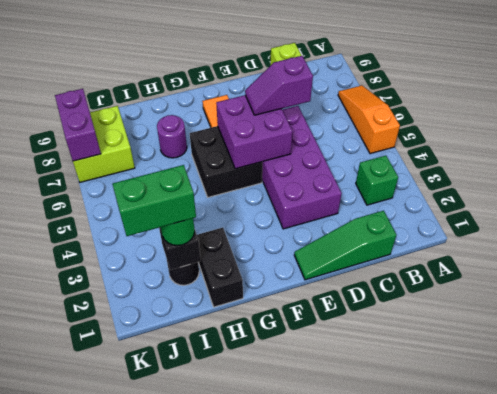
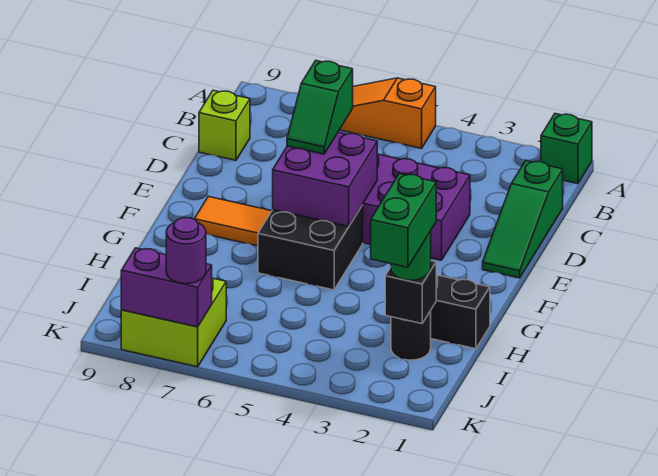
green brick B3 level 1 -> green brick A1 level 1
purple slope D6:E6 level 3 top D -> green slope D6:E6 level 3 top D
purple round brick H7 level 1 -> purple round brick K7 level 3

